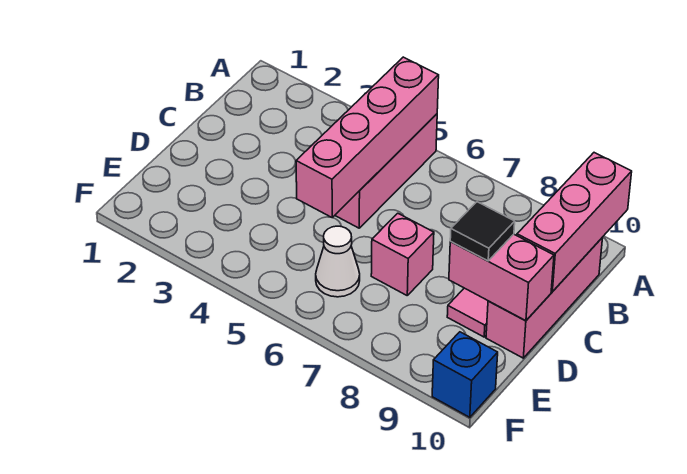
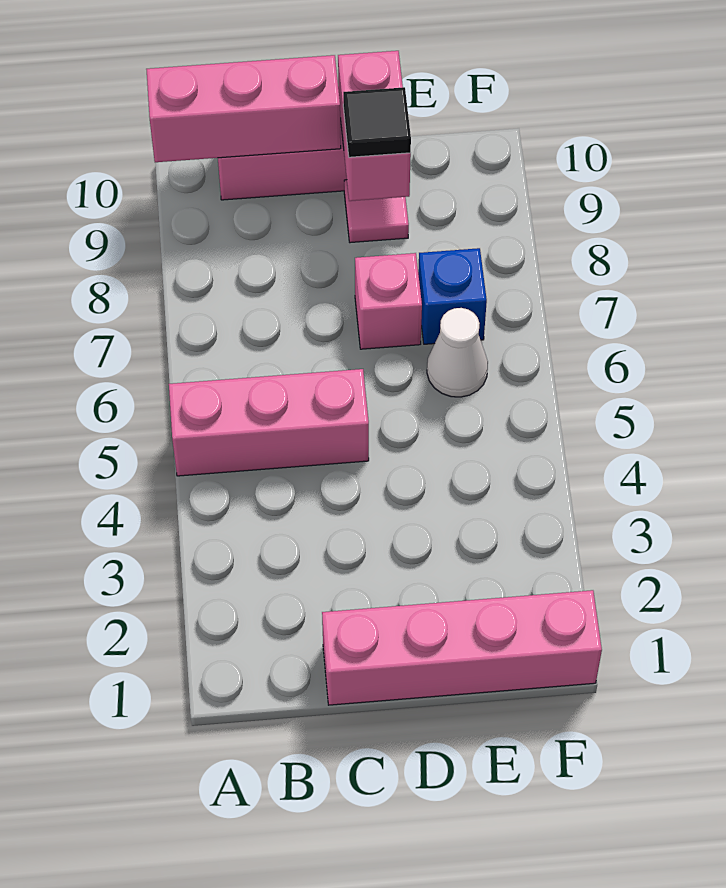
pink brick A5:D5 level 2 -> pink brick C1:F1 level 1
blue brick F10 level 1 -> blue brick E7 level 1

